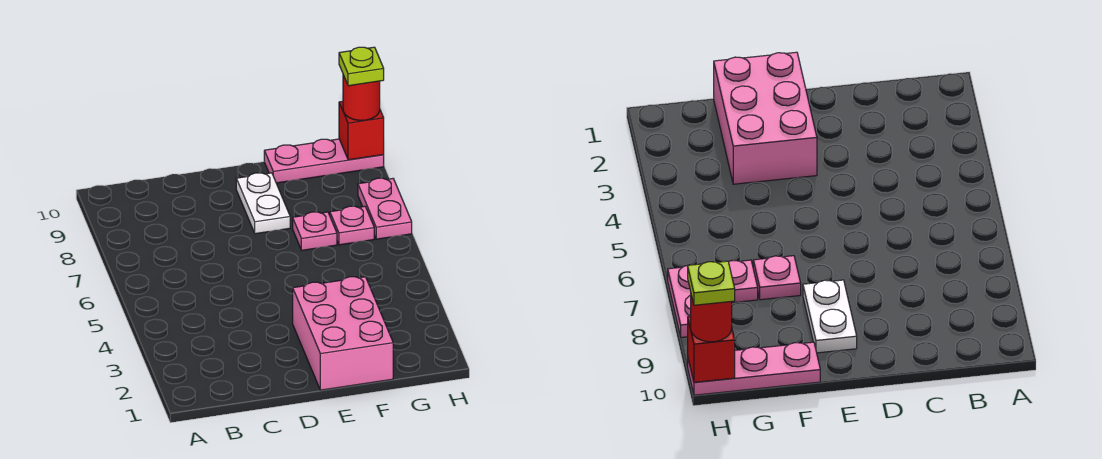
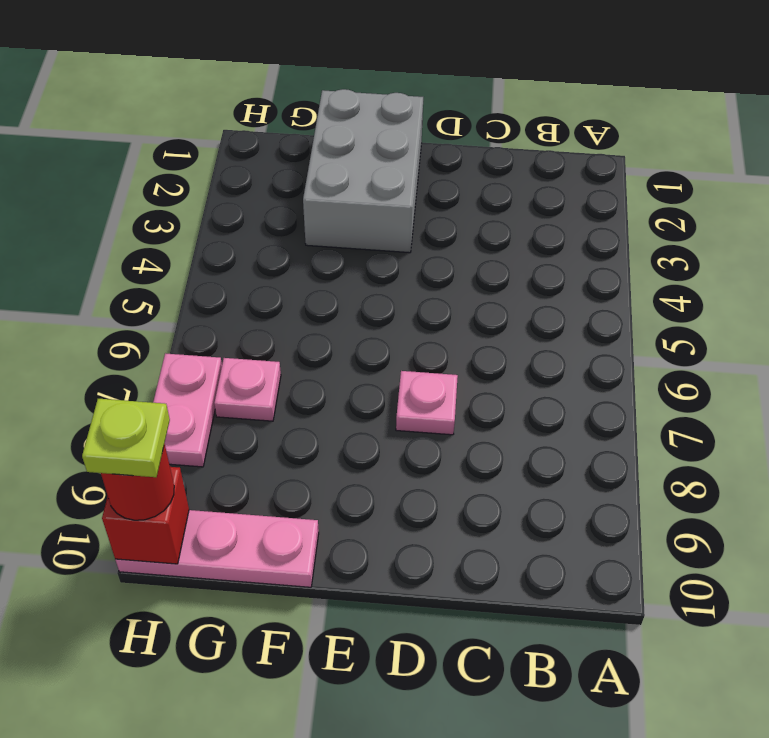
pink brick E1:F3 level 1 -> grey brick E1:F3 level 1
white plate E8:E9 level 1 -> none
pink plate F7 level 1 -> pink plate D7 level 1

